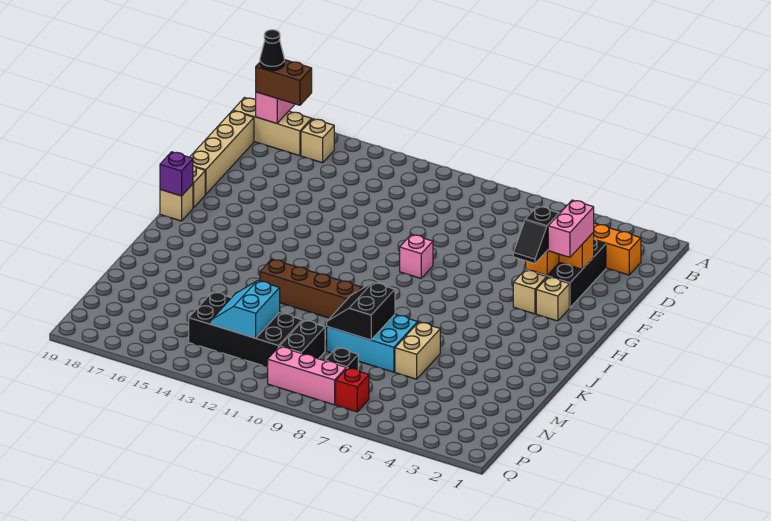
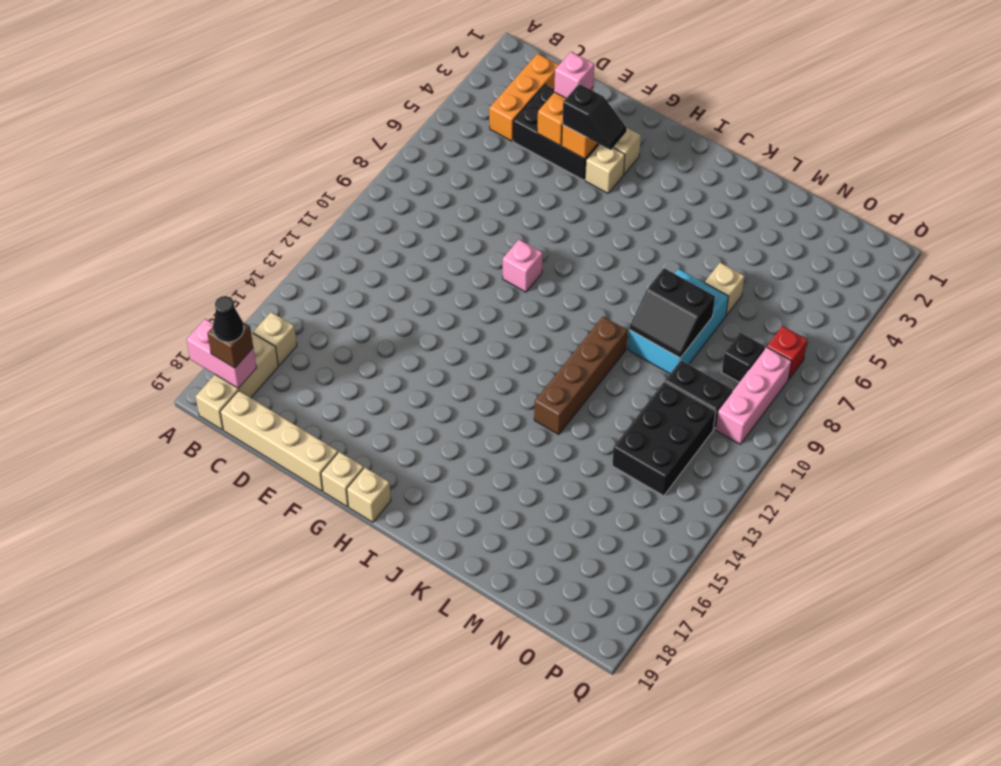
brown brick B17:B18 level 3 -> brown brick B18 level 3
pink brick E3:F3 level 3 -> pink brick E3 level 3
purple brick H19 level 2 -> none
tan brick L6:M6 level 1 -> tan brick M6 level 1
black brick N11:O14 level 1 -> black brick N11:O13 level 1
cyan slope N12:O13 level 2 top 12 -> none

